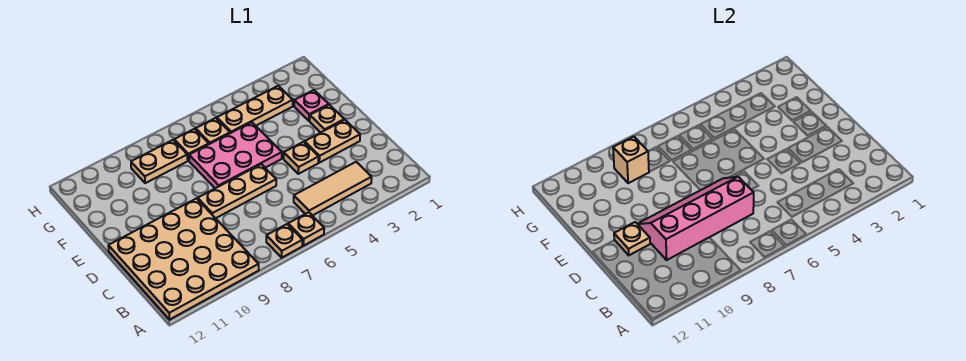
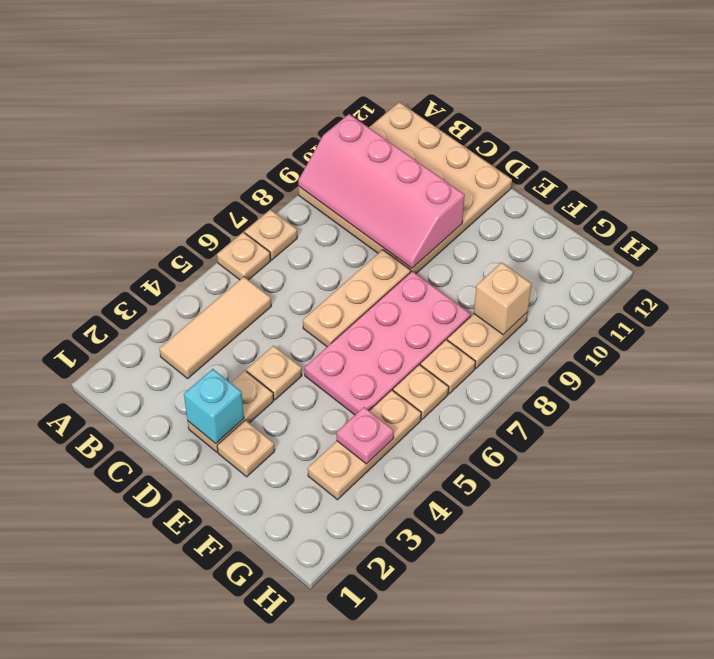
pink slope C7:D10 level 2 top C -> pink slope A9:D10 level 2 top 10
none -> cyan brick D2 level 2
tan plate D11 level 2 -> none
pink plate E5:F7 level 1 -> pink plate E5:F8 level 1
pink plate F2 level 1 -> pink plate G4 level 2

